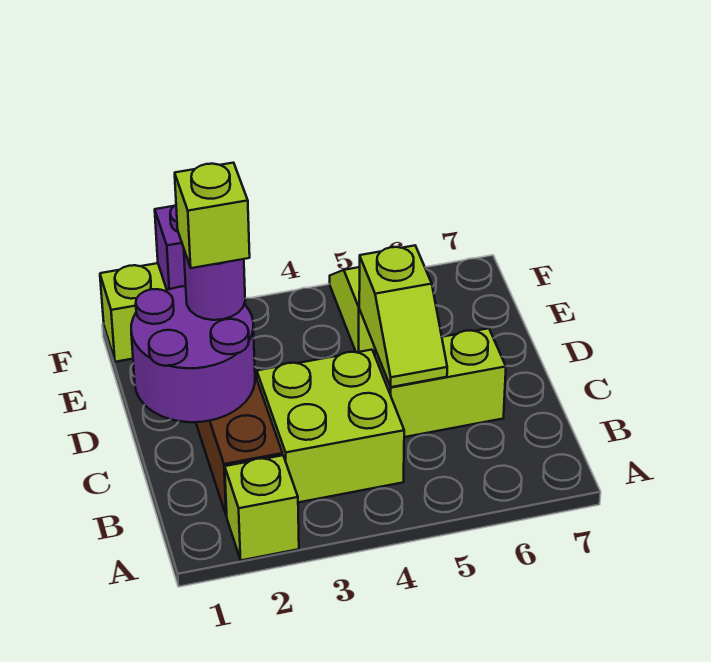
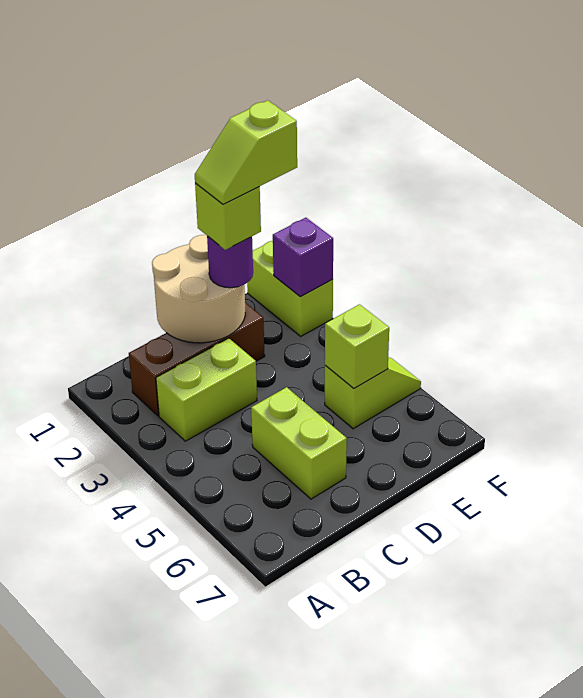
lime brick A2 level 1 -> lime brick E5 level 2
lime brick B3:C4 level 1 -> lime brick B3:C3 level 1
purple round brick C1:D2 level 2 -> tan round brick C1:D2 level 2
lime slope C5:D5 level 2 top D -> lime slope D2:E2 level 5 top E

